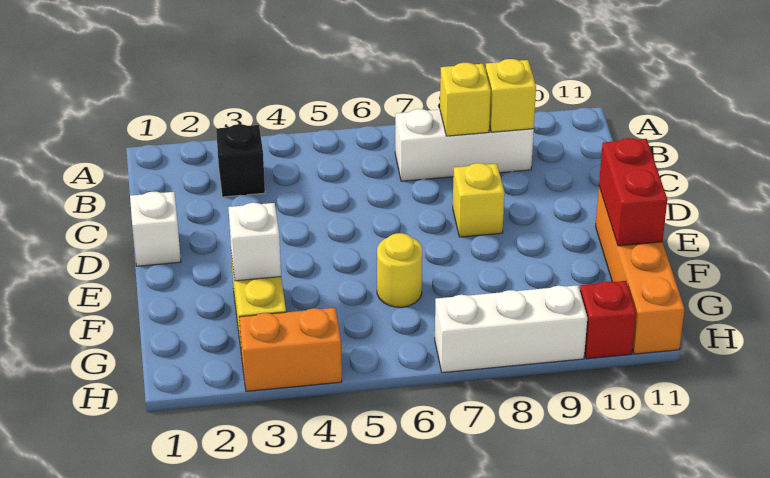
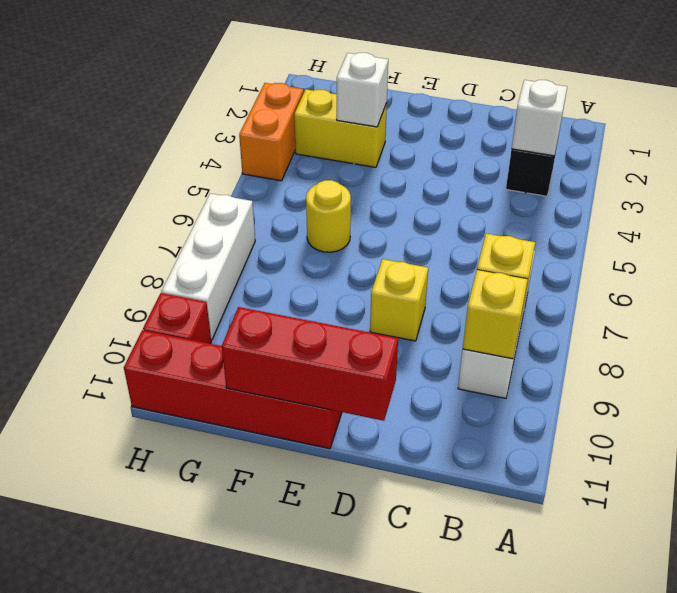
white brick D1 level 1 -> white brick B3 level 2
orange brick E11:H11 level 1 -> red brick E11:H11 level 1
red brick E11:F11 level 2 -> red brick D11:F11 level 2

